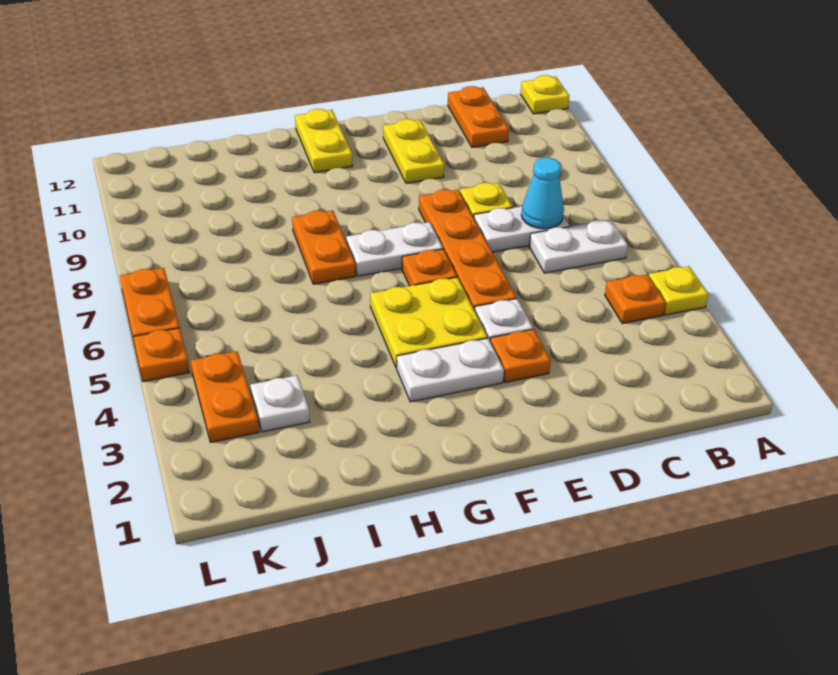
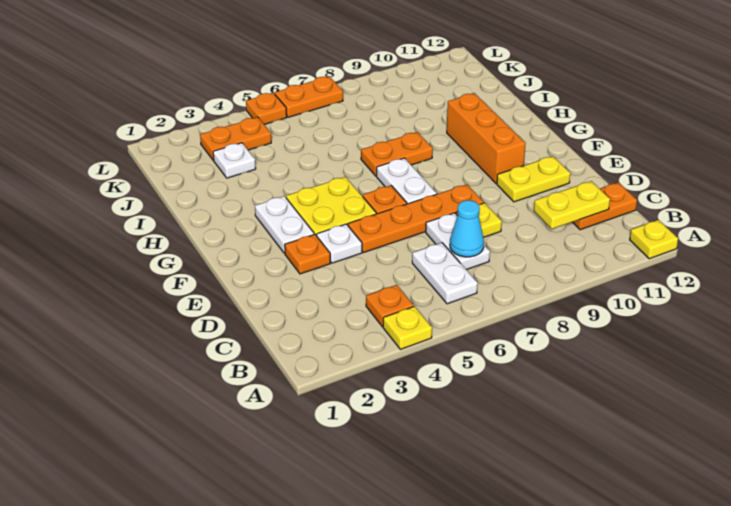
none -> orange brick F10:H10 level 1
yellow plate G11:G12 level 1 -> yellow plate C10:C11 level 2

